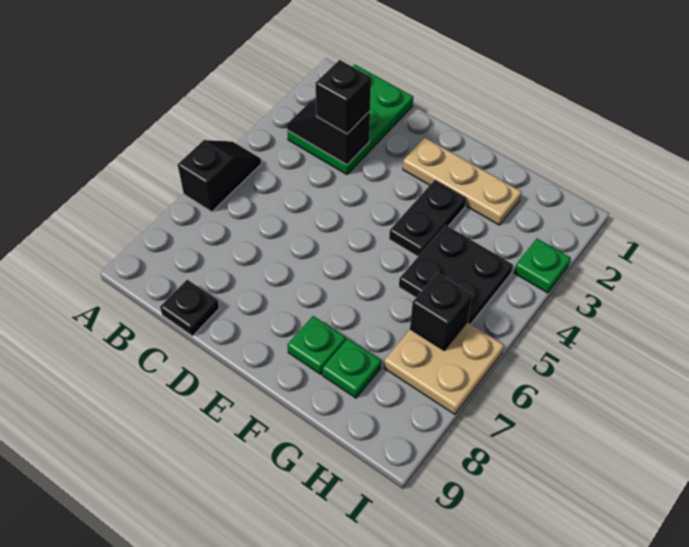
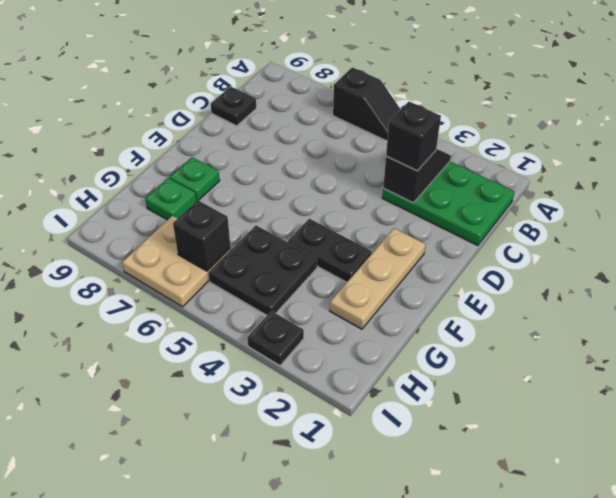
green plate I3 level 1 -> black plate I3 level 1

